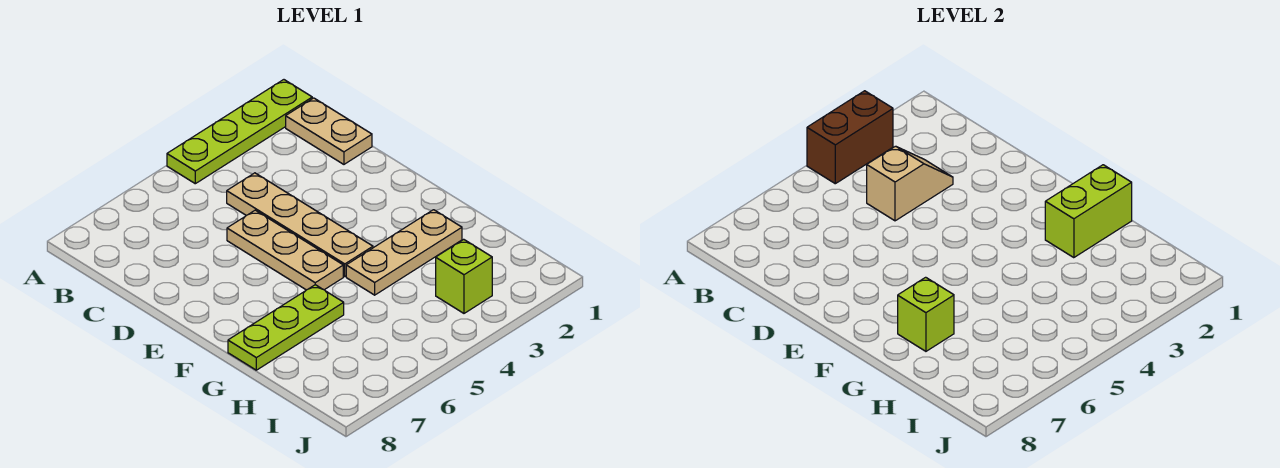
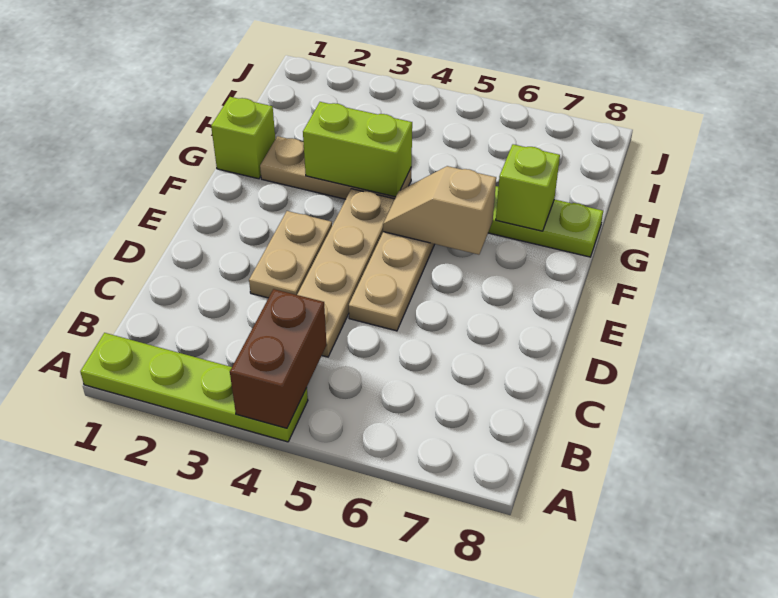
brown brick A3:A4 level 2 -> brown brick A4:B4 level 2
tan plate B1:C1 level 1 -> tan plate D3:E3 level 1
tan slope C3:C4 level 2 top 4 -> tan slope F5:F6 level 2 top 6
lime brick G1:G2 level 2 -> lime brick G3:G4 level 2
lime brick I3 level 1 -> lime brick G1 level 1

